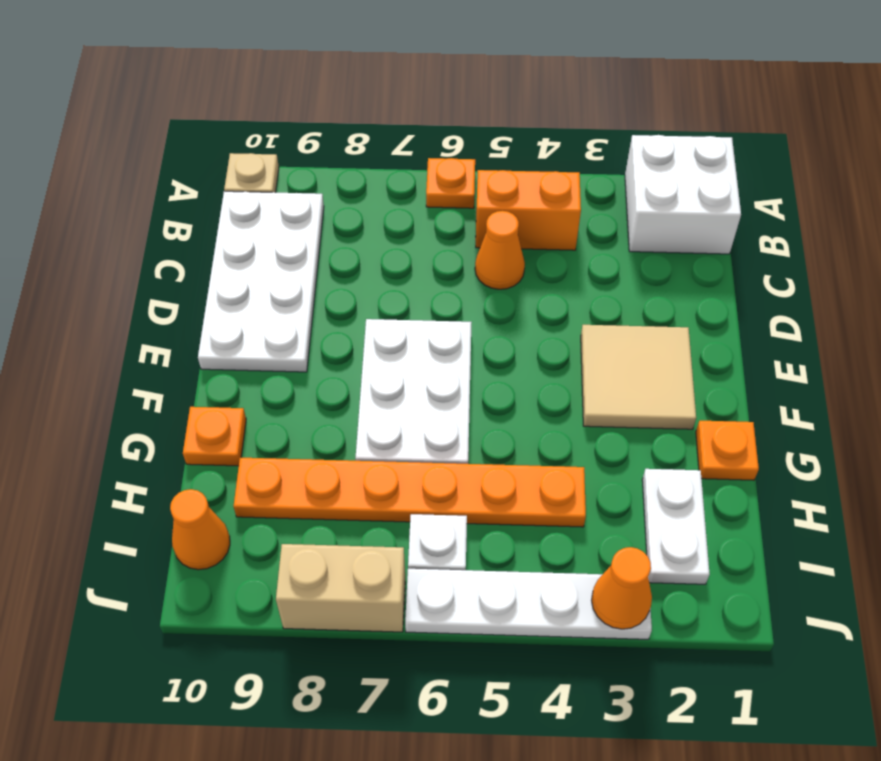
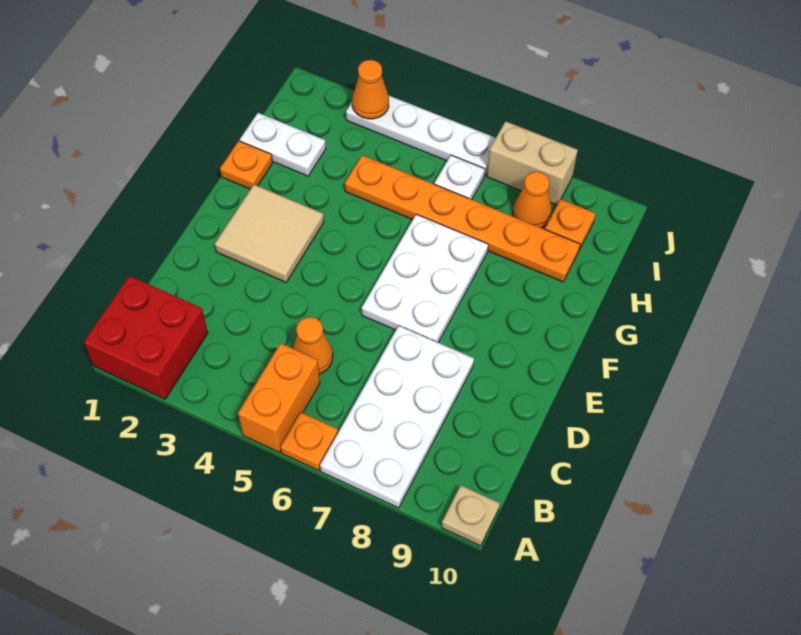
white brick A1:B2 level 1 -> red brick A1:B2 level 1
orange brick B4:B5 level 1 -> orange brick A5:B5 level 1
white plate B9:E10 level 1 -> white plate A7:D8 level 1
orange plate G10 level 1 -> orange plate I9 level 1
white plate H2:I2 level 1 -> white plate H1:H2 level 1
orange cone I10 level 1 -> orange cone I8 level 1

